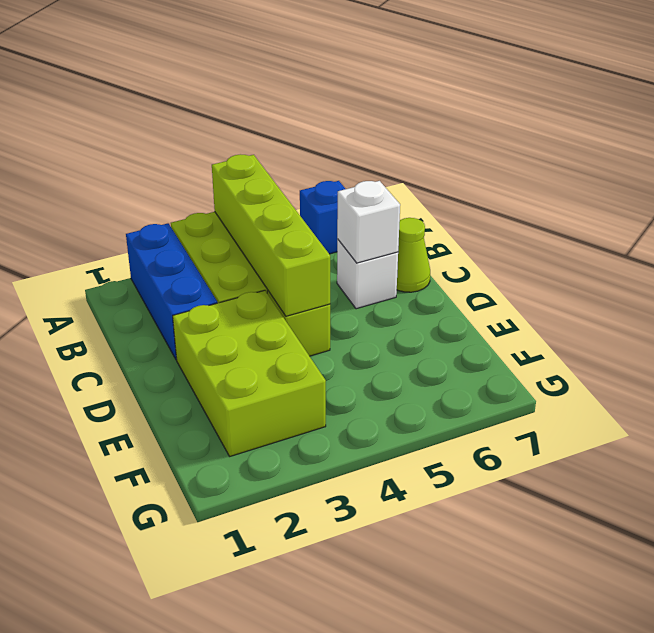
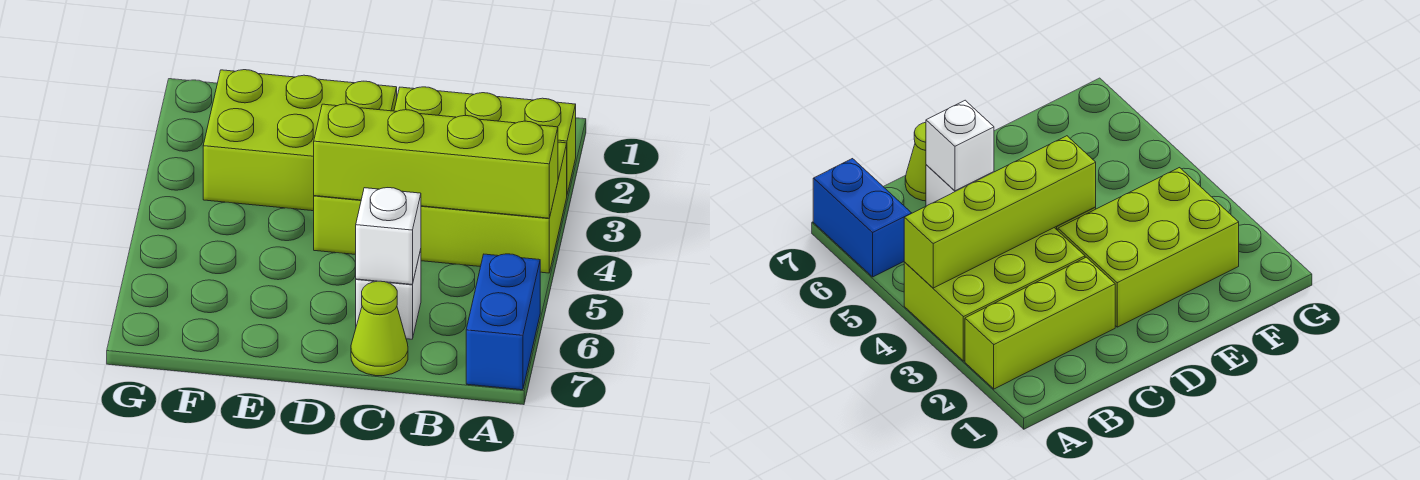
blue brick A2:C2 level 1 -> lime brick A2:C2 level 1
blue brick A6 level 1 -> blue brick A6:A7 level 1

